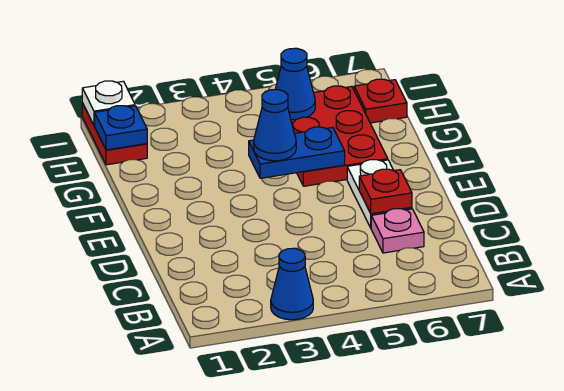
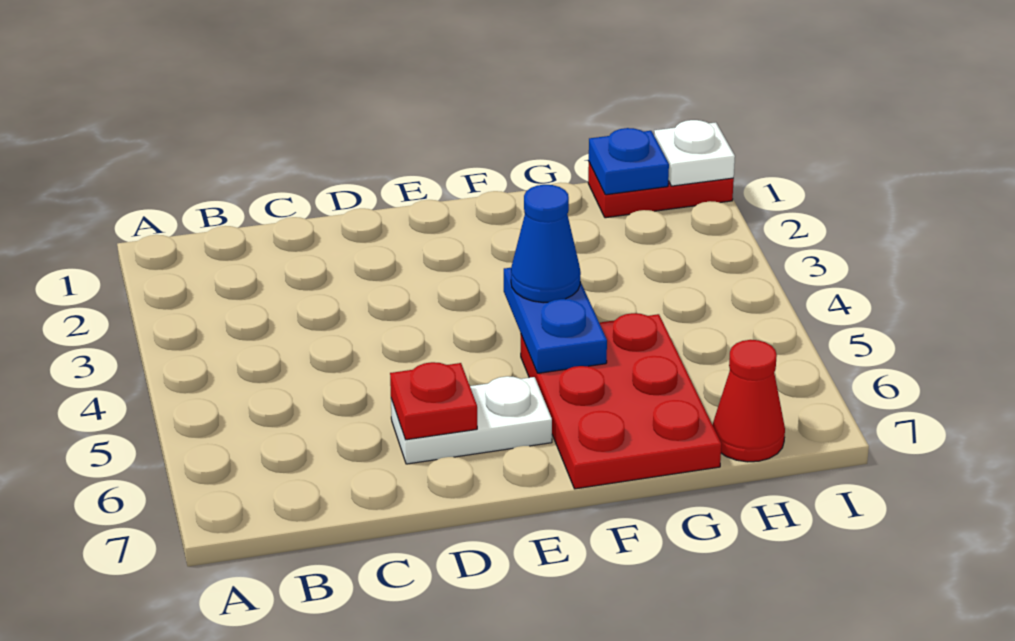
blue cone A3 level 1 -> none
pink plate C6 level 1 -> none
red plate F5:H6 level 1 -> red plate F5:G7 level 1
blue cone H5 level 2 -> none
red plate H7 level 1 -> red cone H7 level 1

